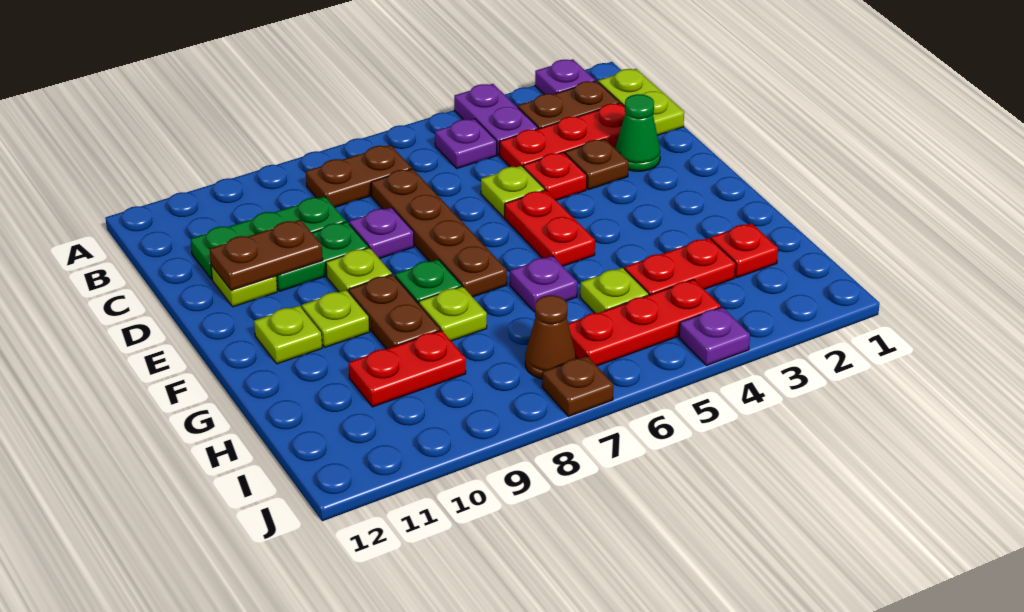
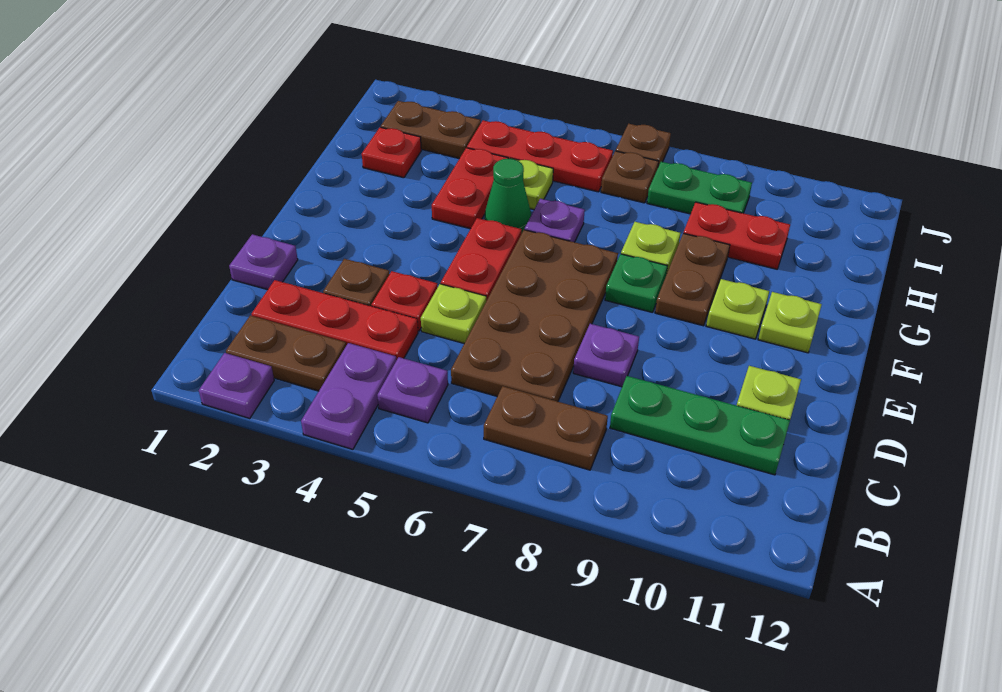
lime plate B1:C1 level 1 -> none
brown plate C7:F7 level 1 -> brown plate C6:F7 level 1
green cone D2 level 1 -> green cone G5 level 1
green plate D9:D10 level 1 -> green plate I8:I9 level 1
brown plate D10:D11 level 2 -> brown plate I2:I3 level 1
lime plate E9 level 1 -> none
red plate H3:H4 level 1 -> red plate G4:H4 level 1
brown cone I7 level 1 -> brown plate I7 level 1
purple plate J4 level 1 -> purple plate D1 level 1

